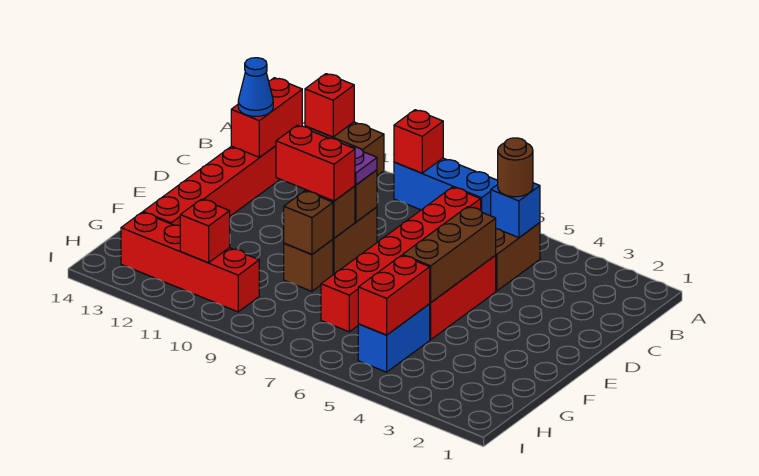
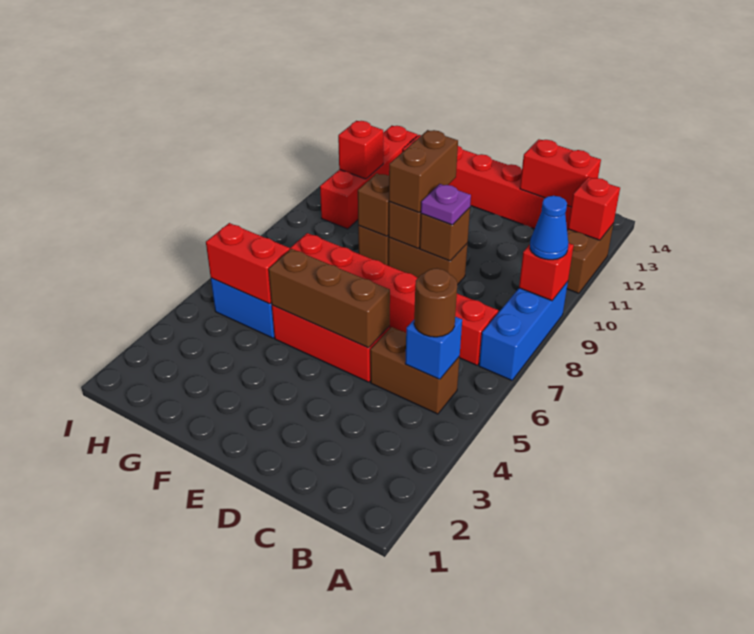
blue cone C13 level 3 -> blue cone A9 level 3
red brick E9:E10 level 3 -> brown brick E9:E10 level 3

